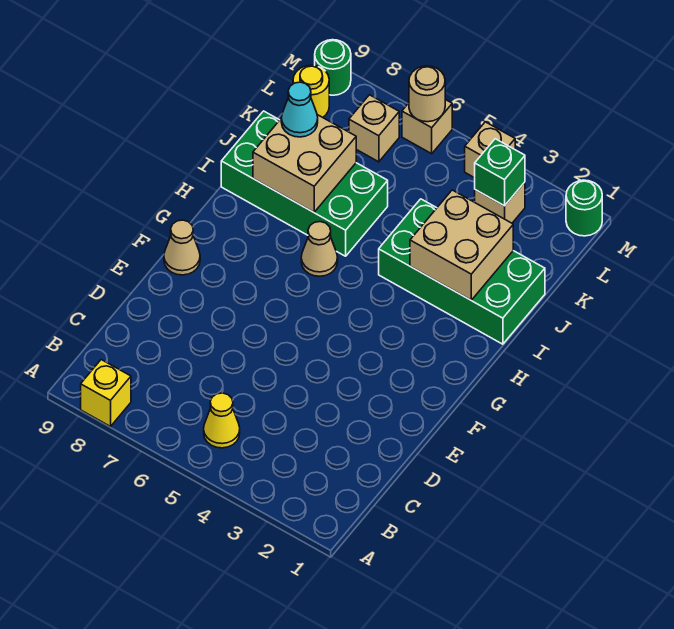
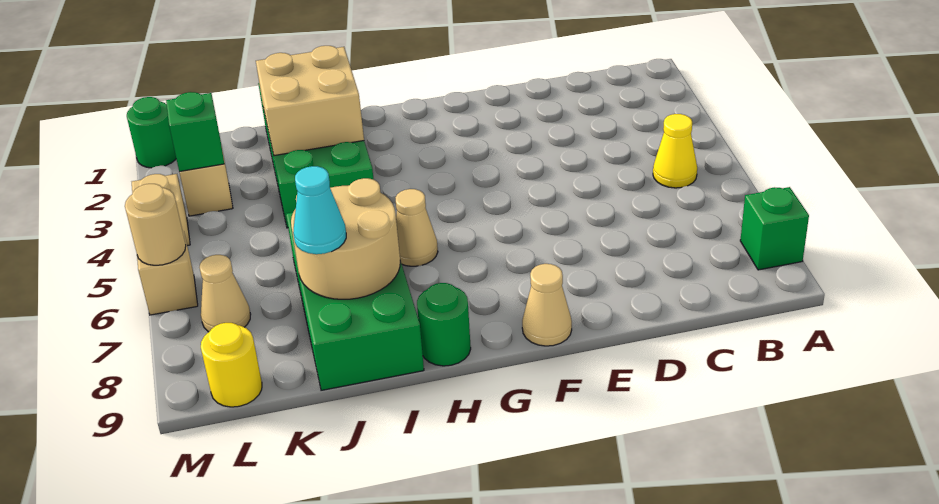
yellow brick A8 level 1 -> green brick A8 level 1
tan brick I7:J8 level 2 -> tan round brick I7:J8 level 2
tan brick L7 level 1 -> tan cone L7 level 1
green round brick M9 level 1 -> green round brick H9 level 1

